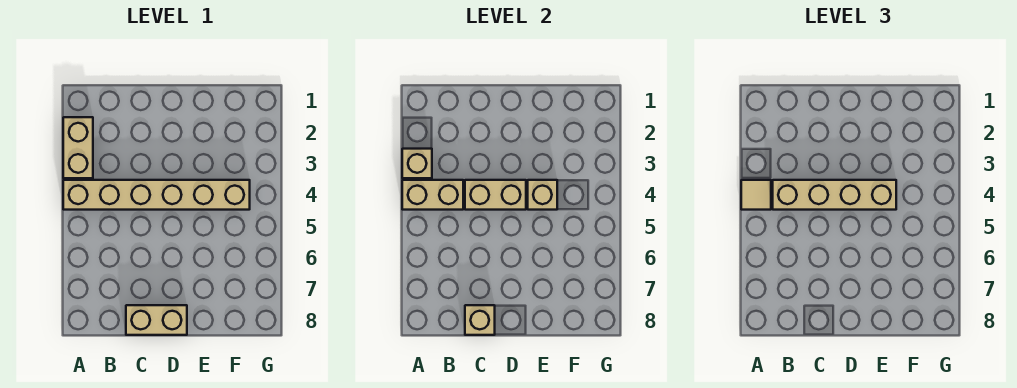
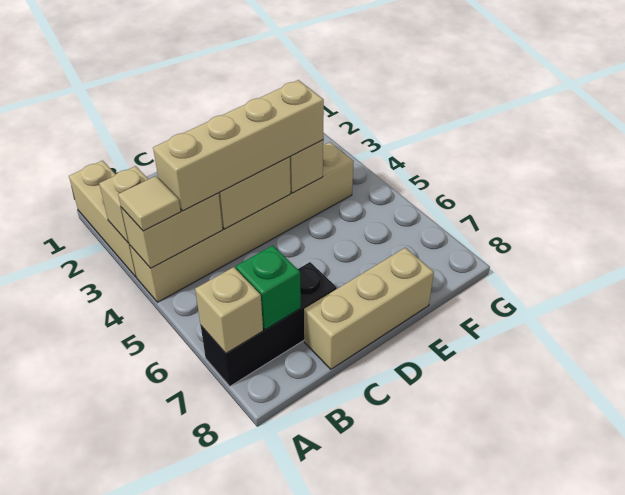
tan brick A2:A3 level 1 -> tan brick A1:A3 level 1
none -> black brick A7:C7 level 1
none -> green brick B7 level 2
tan brick C8:D8 level 1 -> tan brick C8:E8 level 1
tan brick C8 level 2 -> tan brick A7 level 2

